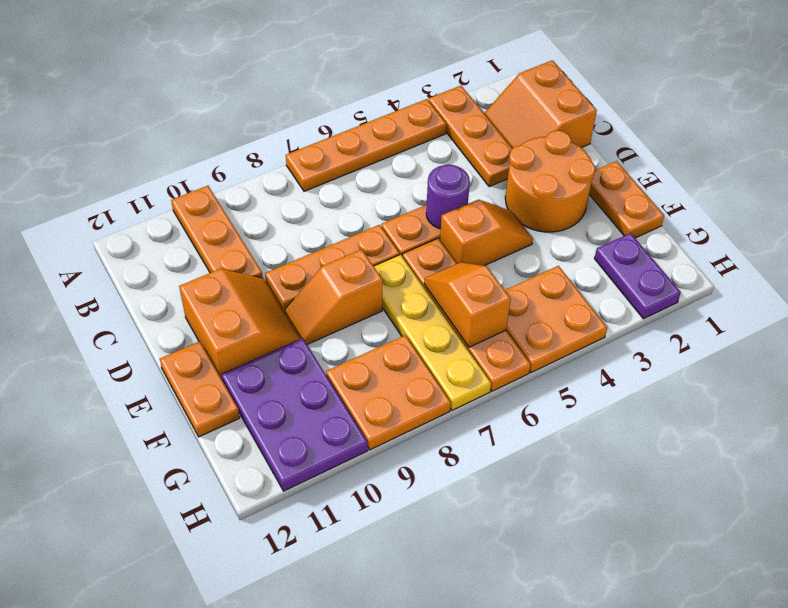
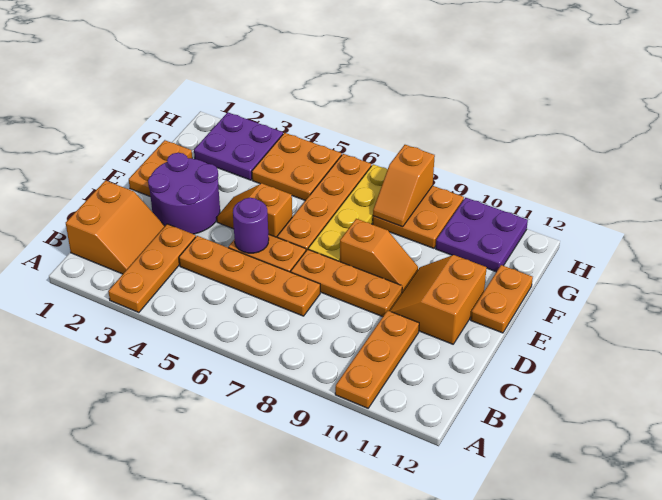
orange plate A4:A7 level 1 -> orange plate C4:C7 level 1
orange round brick D2:E3 level 1 -> purple round brick D2:E3 level 1
orange slope F6:G6 level 2 top G -> orange slope G8:H8 level 2 top H
purple plate F10:H11 level 1 -> purple plate G10:H11 level 1
purple plate G2:H2 level 1 -> purple plate G2:H3 level 1

